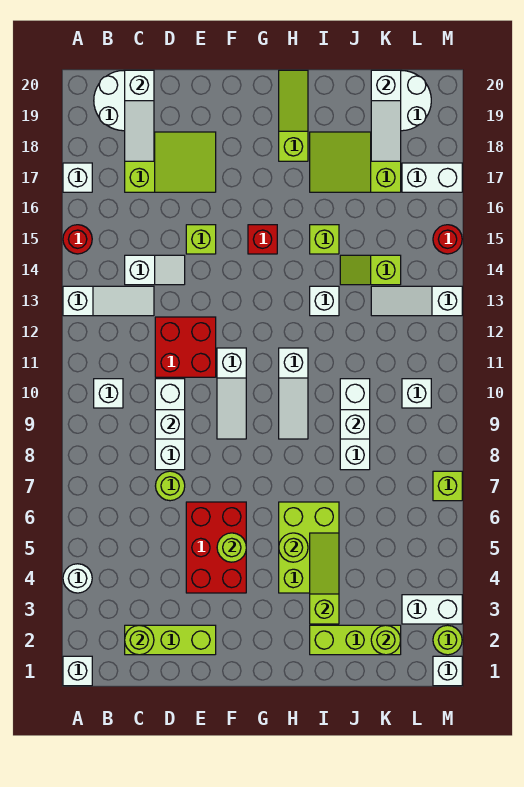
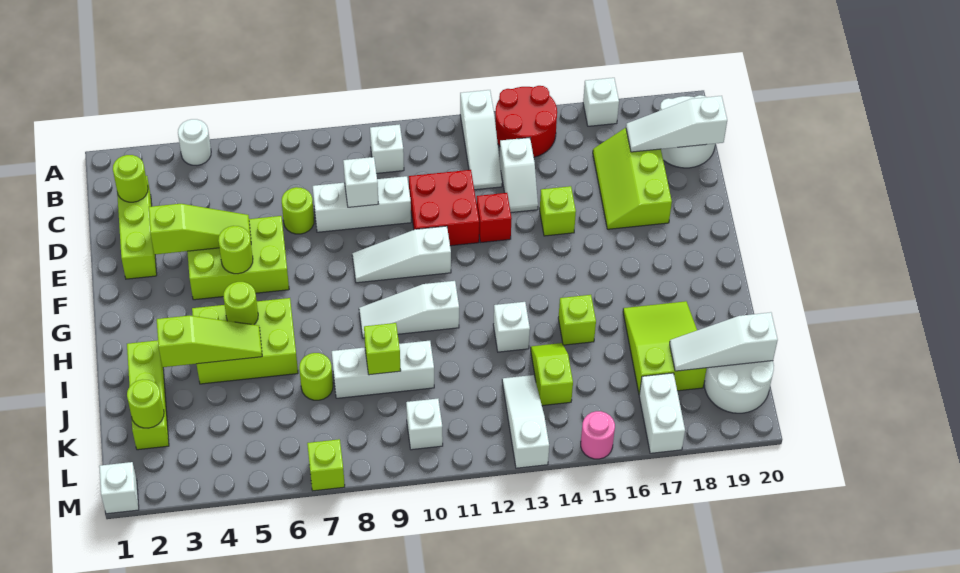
white brick A1 level 1 -> none
red round brick A15 level 1 -> red round brick A14:B15 level 1
lime slope C17:E18 level 1 top C -> lime slope C17:E18 level 1 top 18
red brick E4:F6 level 1 -> lime brick E4:F6 level 1
red brick G15 level 1 -> red brick E13 level 1
lime slope H18:H20 level 1 top 18 -> lime slope E3:E5 level 2 top 3
white brick J9 level 2 -> lime brick J9 level 2
white brick L3:M3 level 1 -> none
lime round brick M2 level 1 -> lime round brick J7 level 1
red round brick M15 level 1 -> pink round brick M15 level 1

